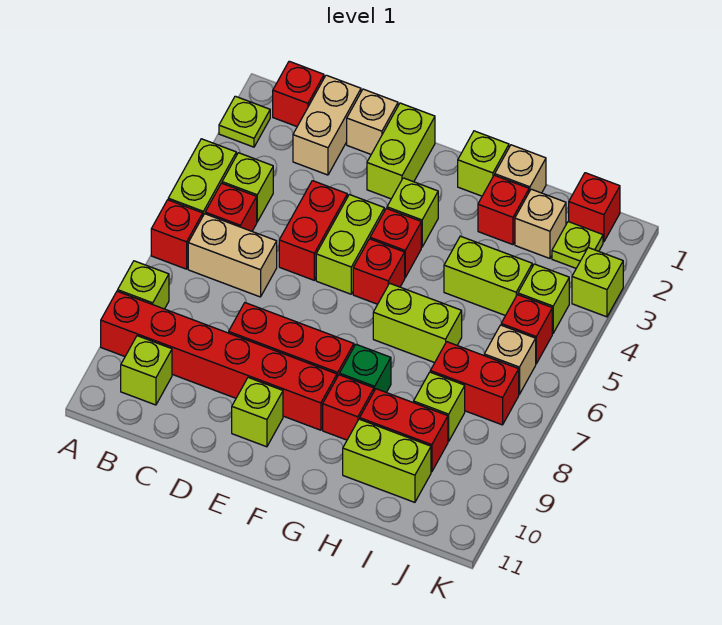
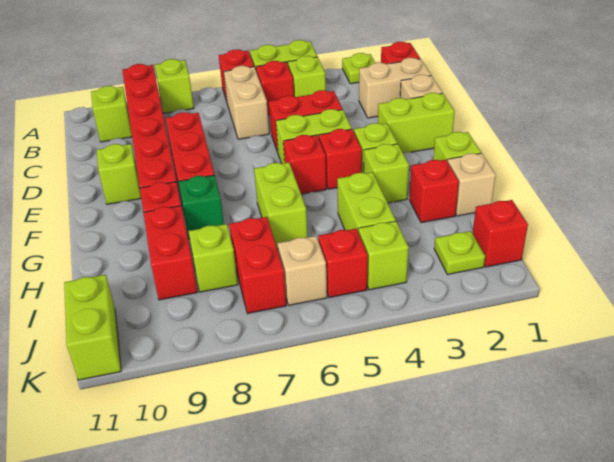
lime brick H10:I10 level 1 -> lime brick J11:K11 level 1
tan brick I2 level 1 -> none
lime brick K3 level 1 -> lime brick G3 level 1

